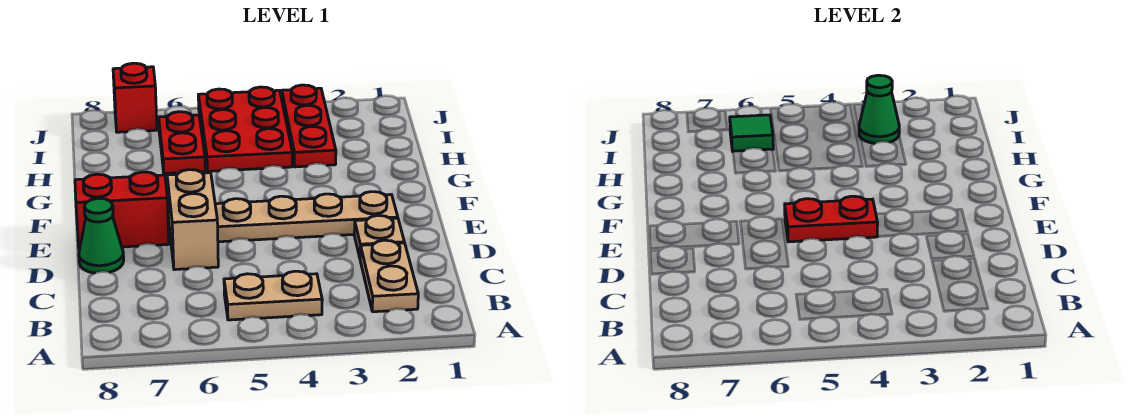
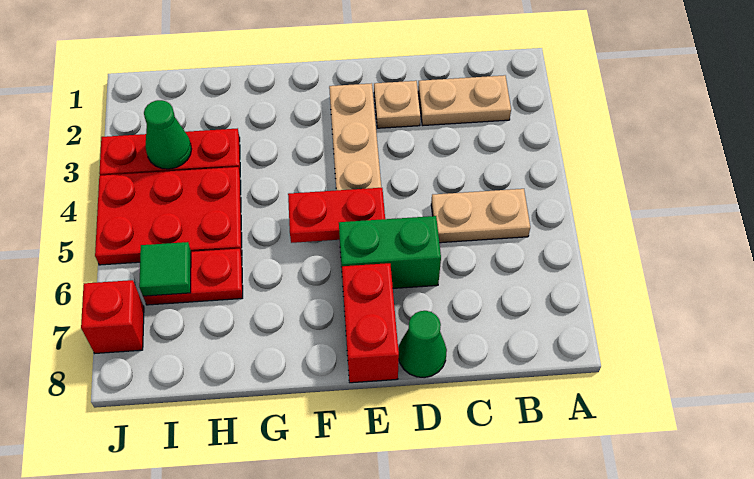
tan plate B4:B5 level 1 -> tan plate B5:C5 level 1
tan brick D6:E6 level 1 -> green brick D6:E6 level 1
red plate E4:E5 level 2 -> red plate E5:F5 level 2

